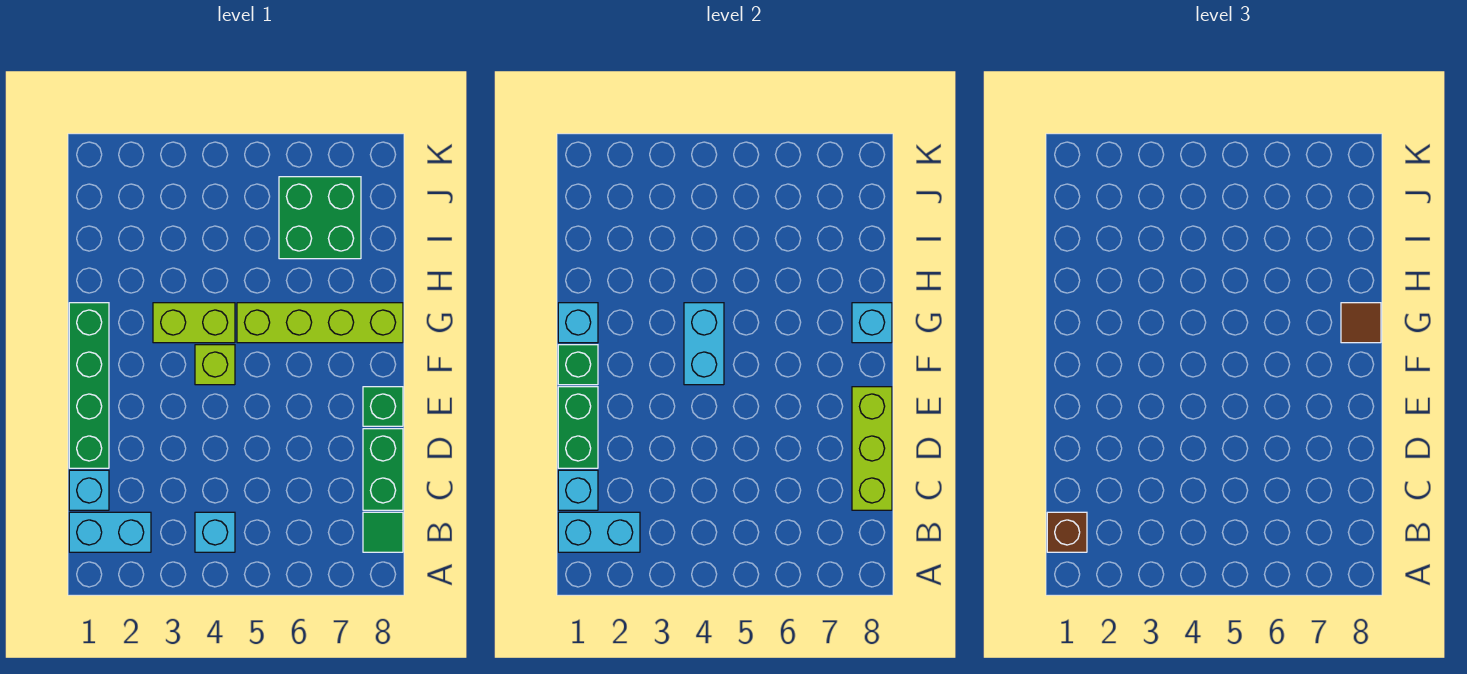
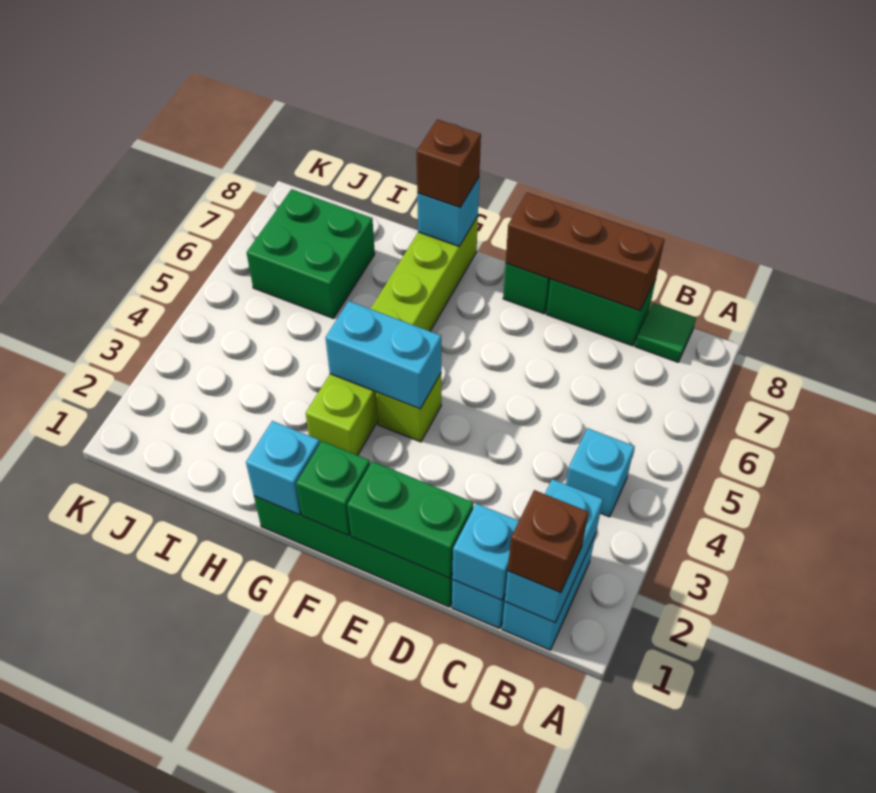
lime brick C8:E8 level 2 -> brown brick C8:E8 level 2
brown tile G8 level 3 -> brown brick G8 level 3

